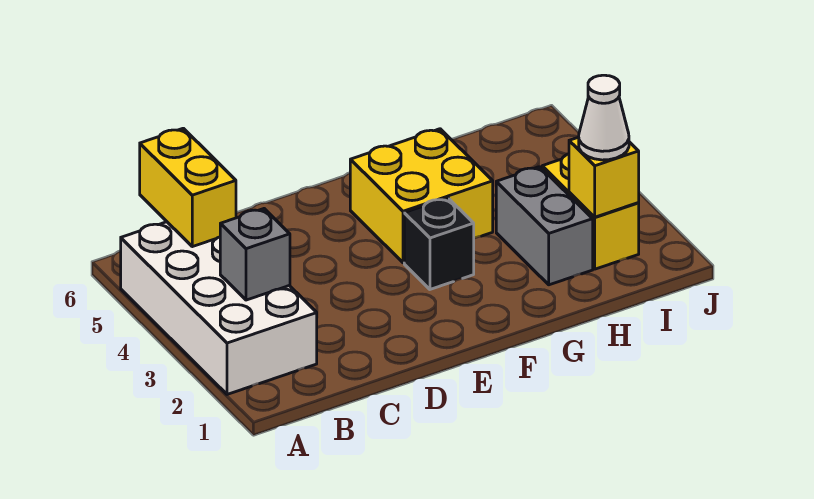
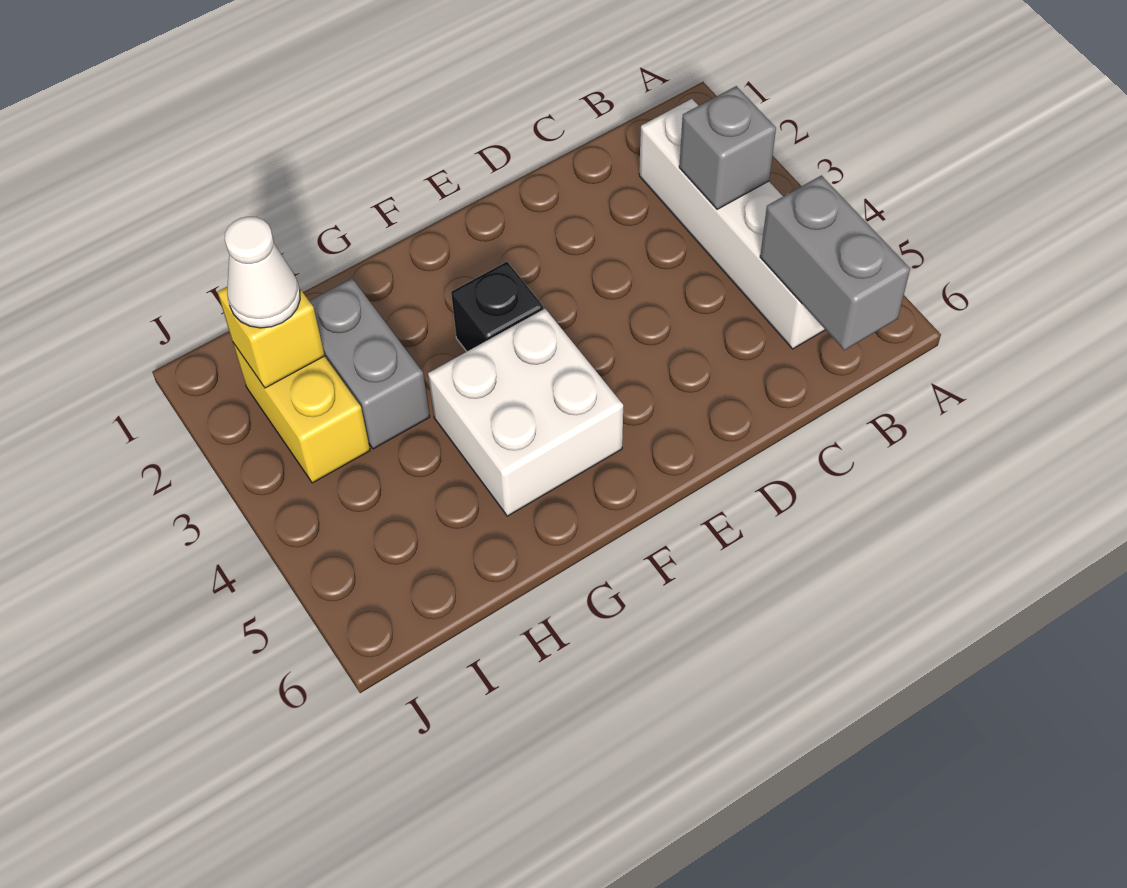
white brick A2:B5 level 1 -> white brick B2:B5 level 1
yellow brick B5:B6 level 2 -> grey brick B5:B6 level 2
yellow brick F4:G5 level 1 -> white brick F4:G5 level 1

